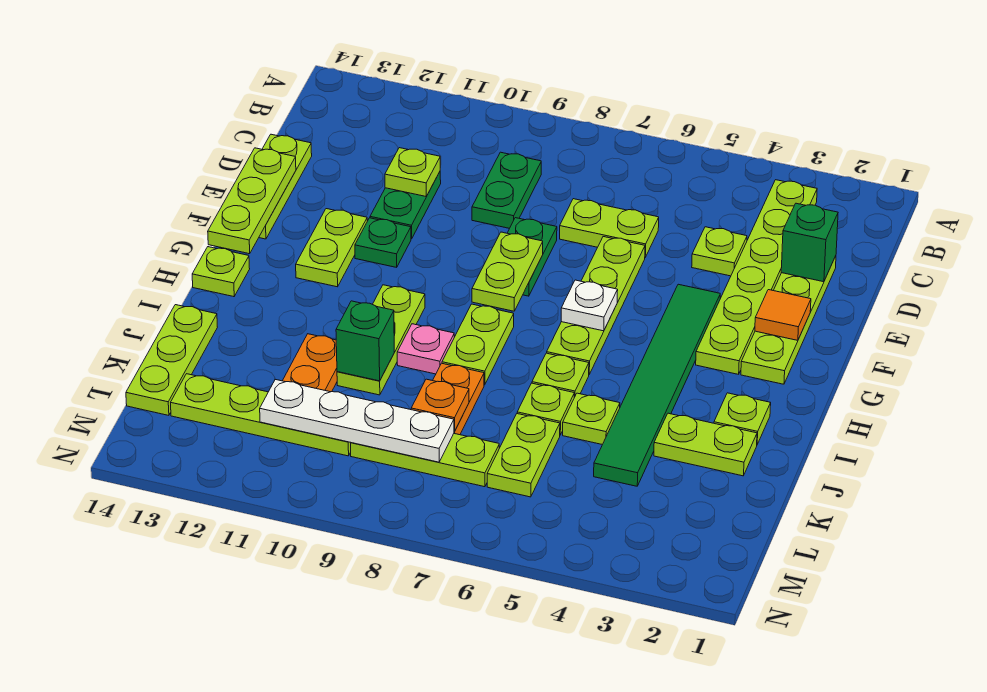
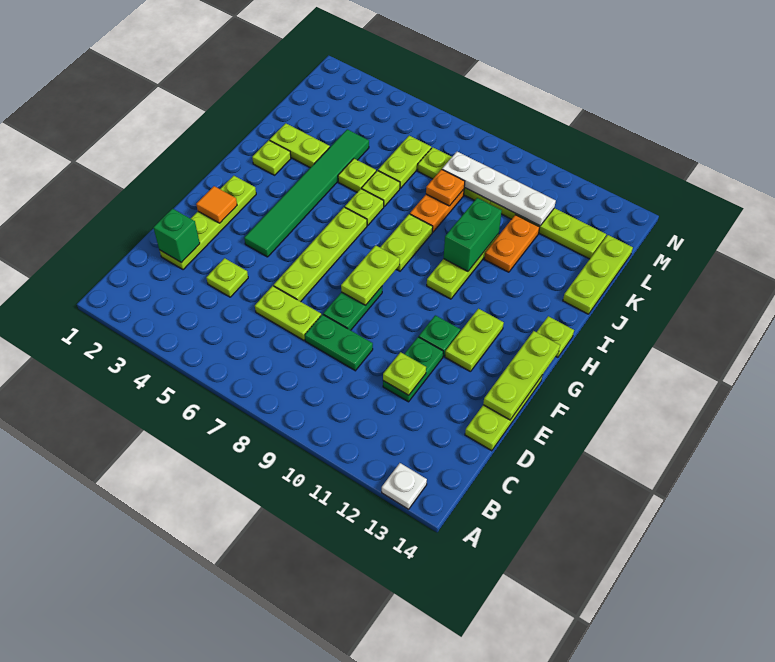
lime plate B3:G3 level 1 -> none
green plate C9:D9 level 1 -> green plate D8:D9 level 1
white plate G6 level 2 -> white plate A13 level 1
pink plate I9 level 1 -> none
green brick J10 level 2 -> green brick I10:J10 level 2

